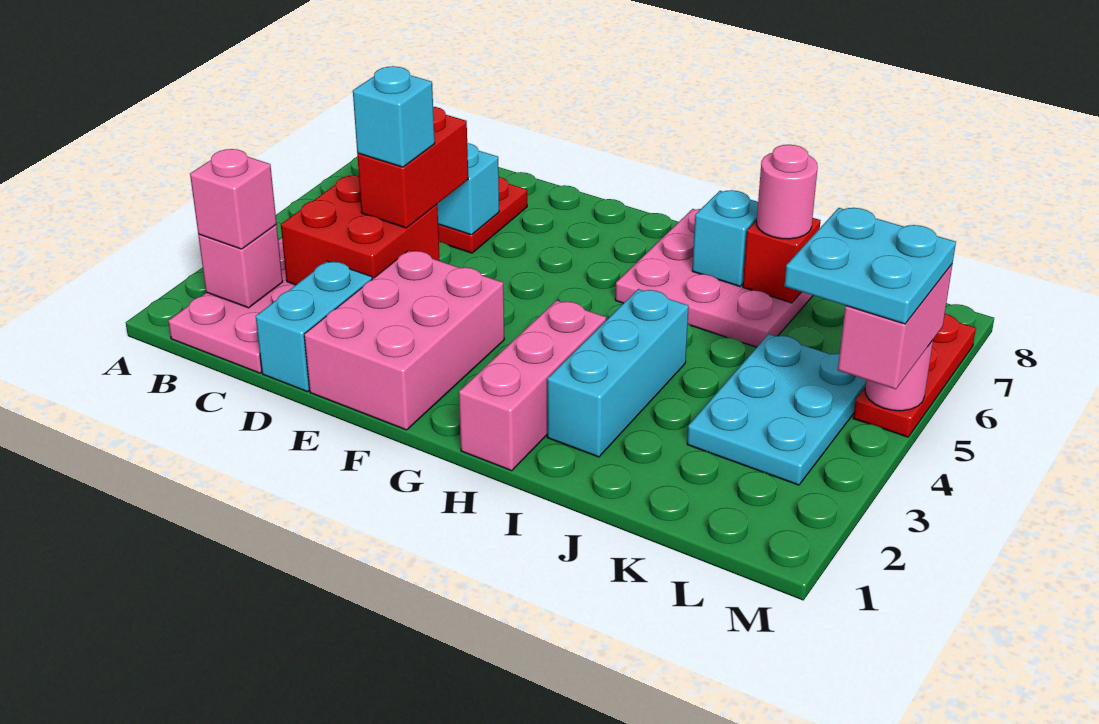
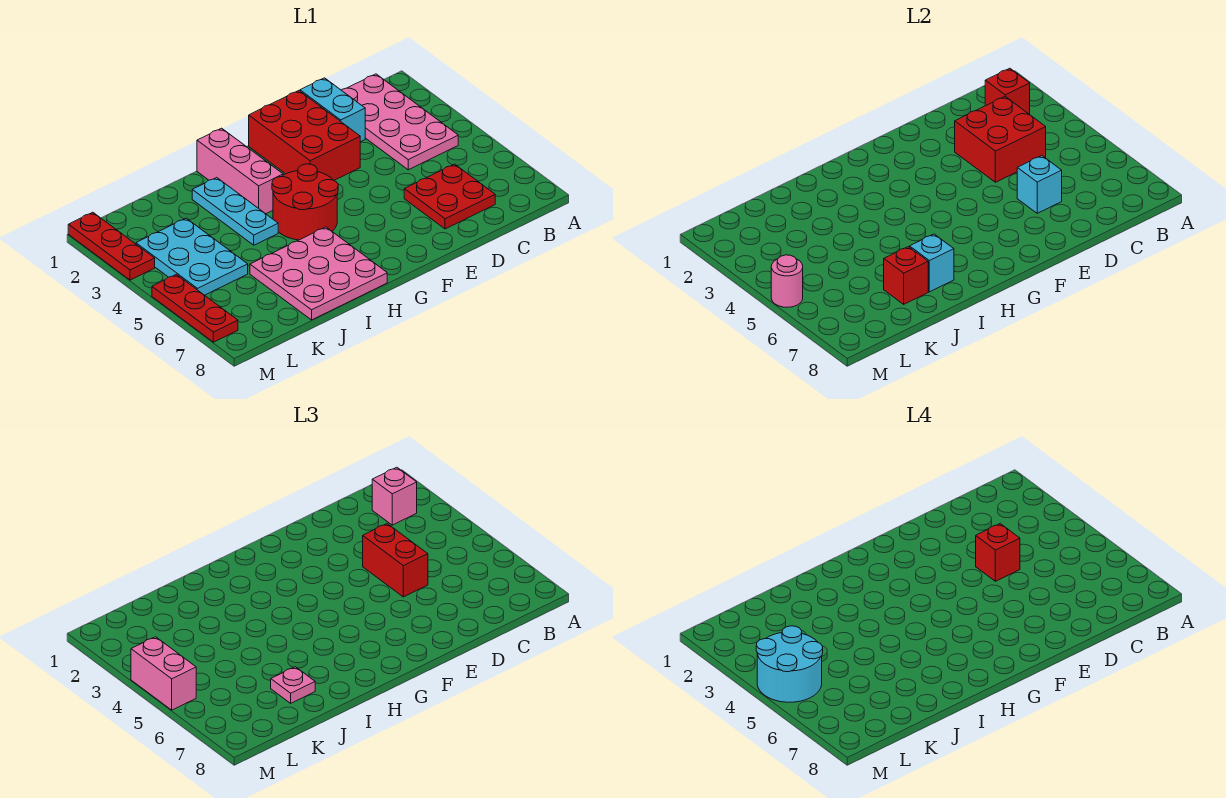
pink brick B2 level 2 -> red brick B2 level 2
cyan brick D4 level 4 -> red brick D4 level 4
pink brick E1:F3 level 1 -> red brick E1:F3 level 1
none -> red round brick G4:H5 level 1
cyan brick I2:I4 level 1 -> cyan plate I2:I4 level 1
pink round brick J7 level 3 -> pink plate J7 level 3
cyan plate L4:M5 level 4 -> cyan round brick L4:M5 level 4
none -> red plate M1:M3 level 1

